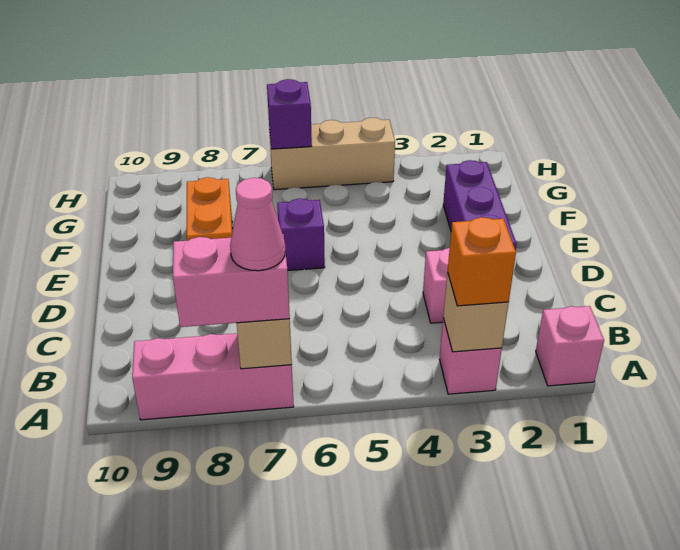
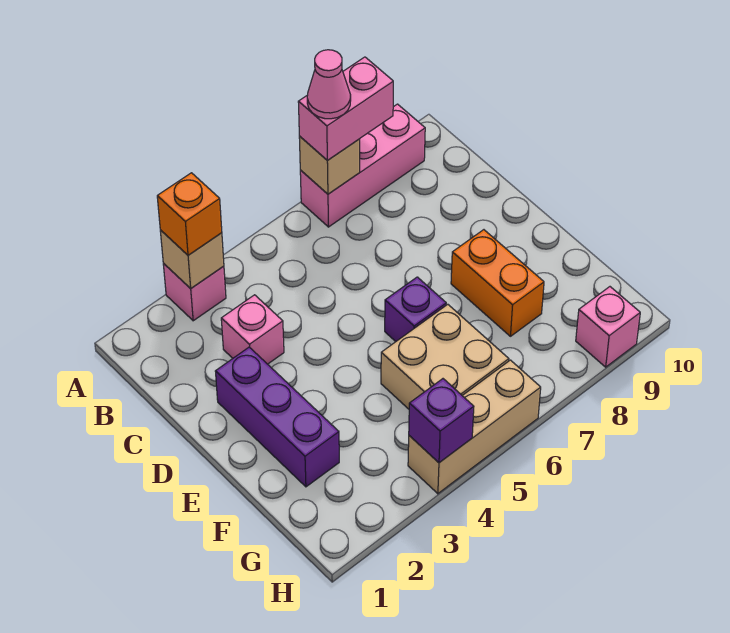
pink brick A1 level 1 -> pink brick H9 level 1
none -> tan brick F5:G6 level 1
purple brick H6 level 2 -> purple brick H4 level 2

